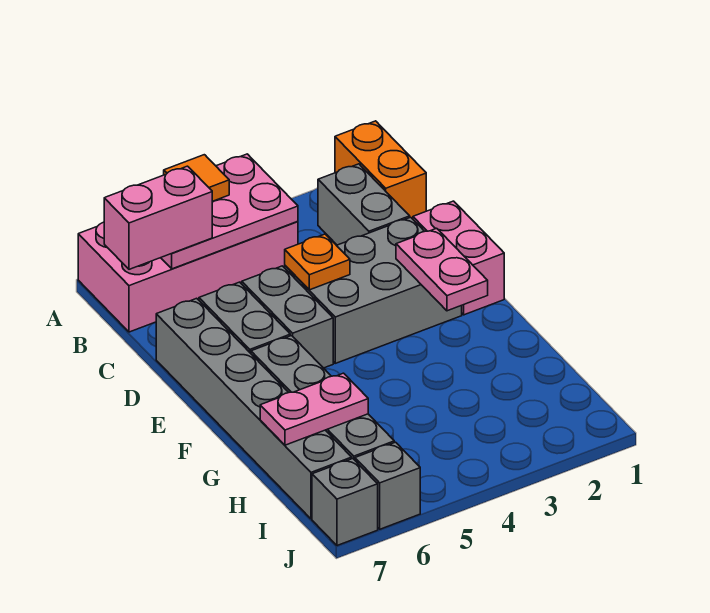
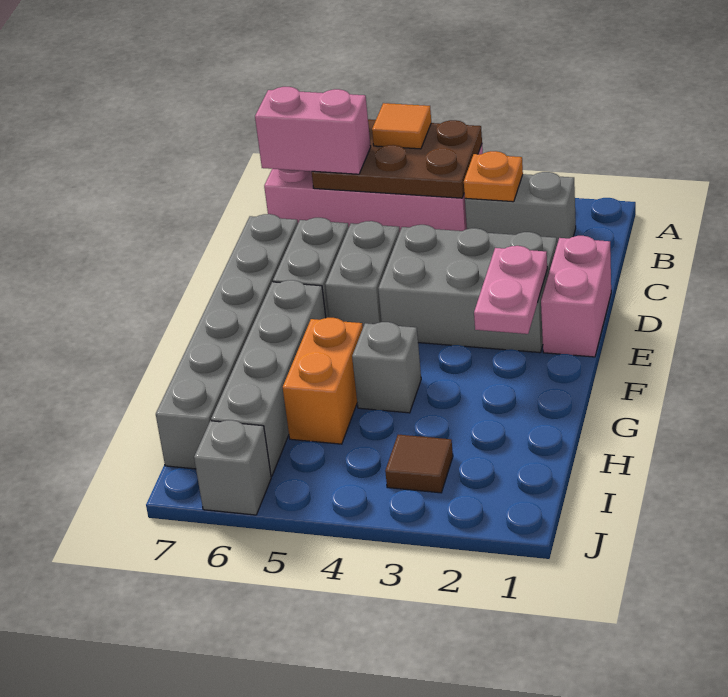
orange brick A1:B1 level 1 -> orange brick G5:H5 level 1
pink plate A4:B6 level 2 -> brown plate A4:B6 level 2
grey brick B2:C2 level 1 -> grey brick B2:B3 level 1
orange plate D4 level 2 -> orange plate B3 level 2
pink plate H6:H7 level 2 -> none
none -> brown tile I3 level 1
grey brick J7 level 1 -> grey brick G4 level 1

